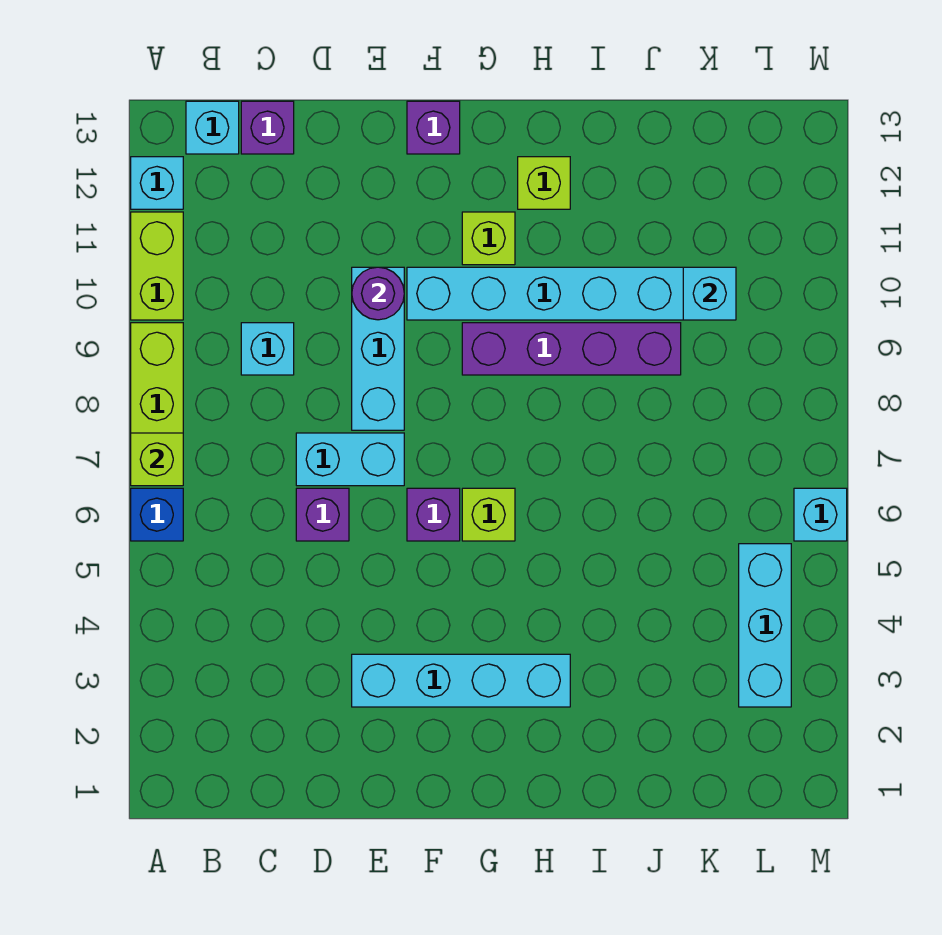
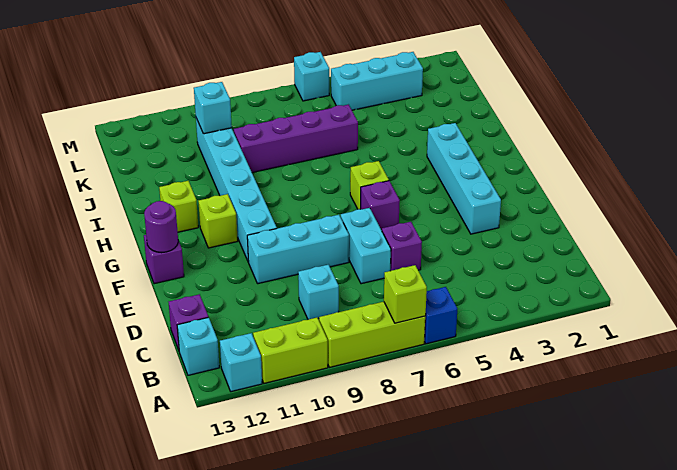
purple round brick E10 level 2 -> purple round brick F13 level 2
purple brick G9:J9 level 1 -> purple brick J6:J9 level 1

